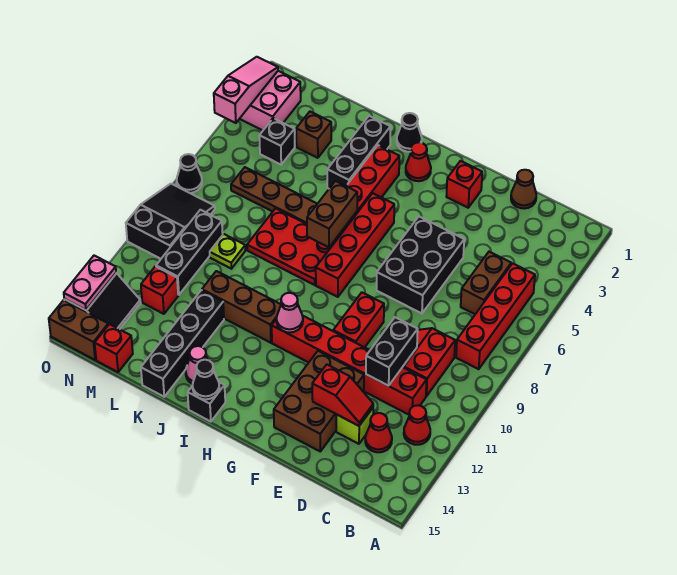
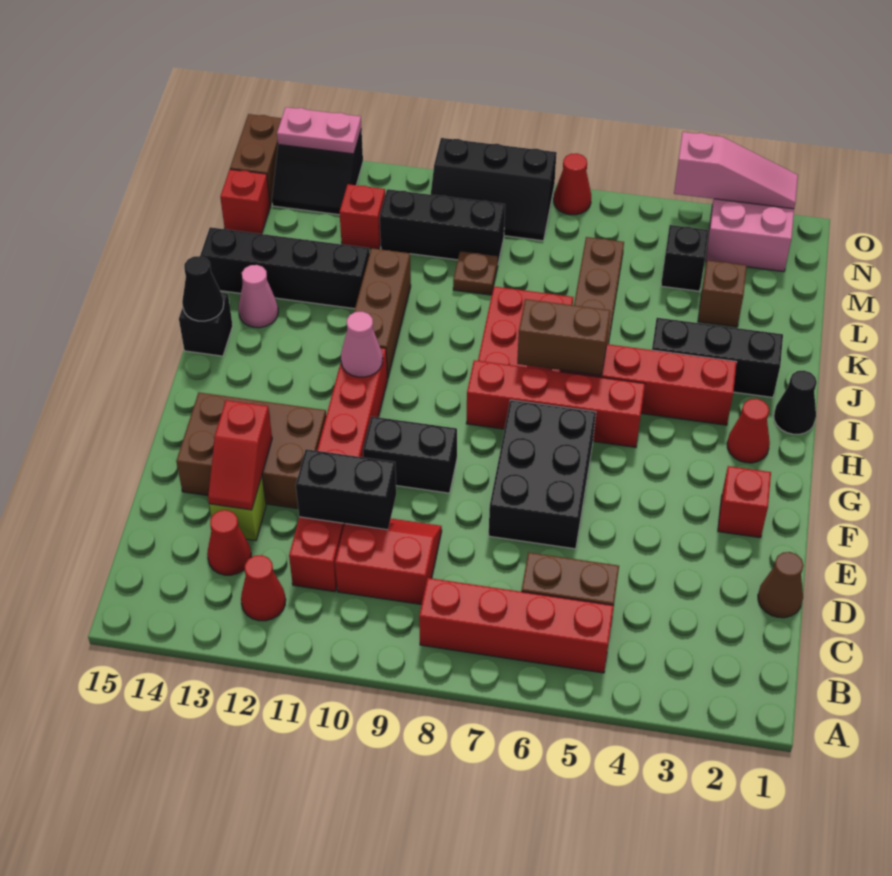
black brick E5:F7 level 1 -> black brick E6:G7 level 1
red brick F9:F10 level 1 -> black brick F9:F10 level 1
lime plate L9 level 1 -> brown plate L9 level 1
black slope N8:O10 level 1 top 10 -> black slope N8:O10 level 1 top O
black cone O7 level 1 -> red cone O7 level 1

